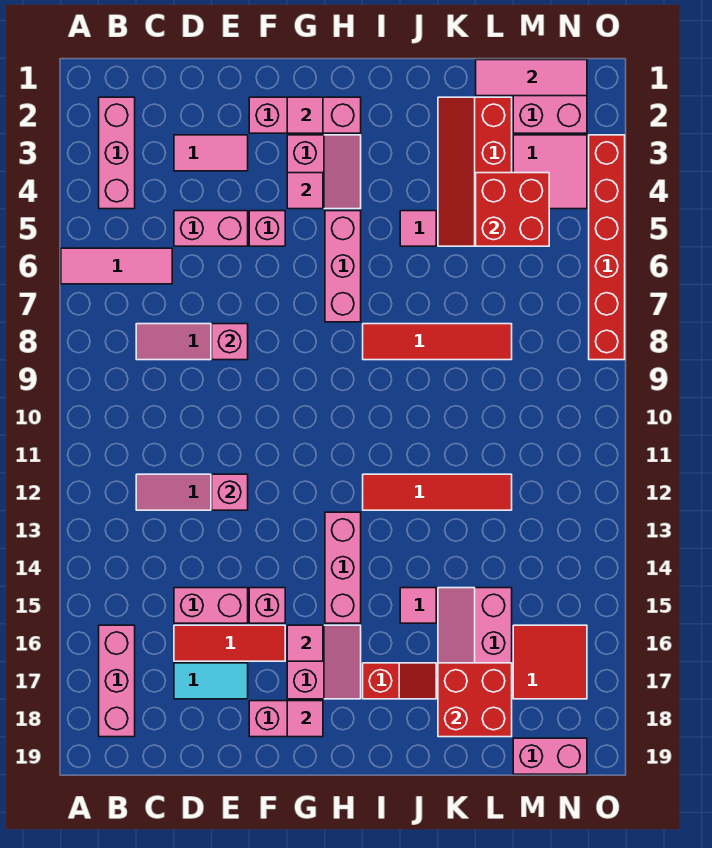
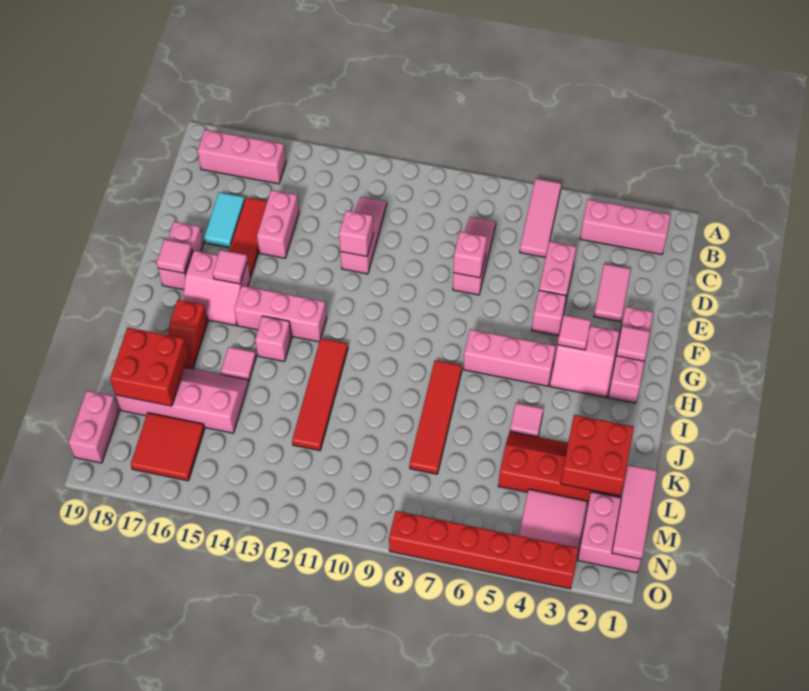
pink brick F15 level 1 -> pink brick I14 level 1
red brick L4:M5 level 2 -> red brick K2:L3 level 2

